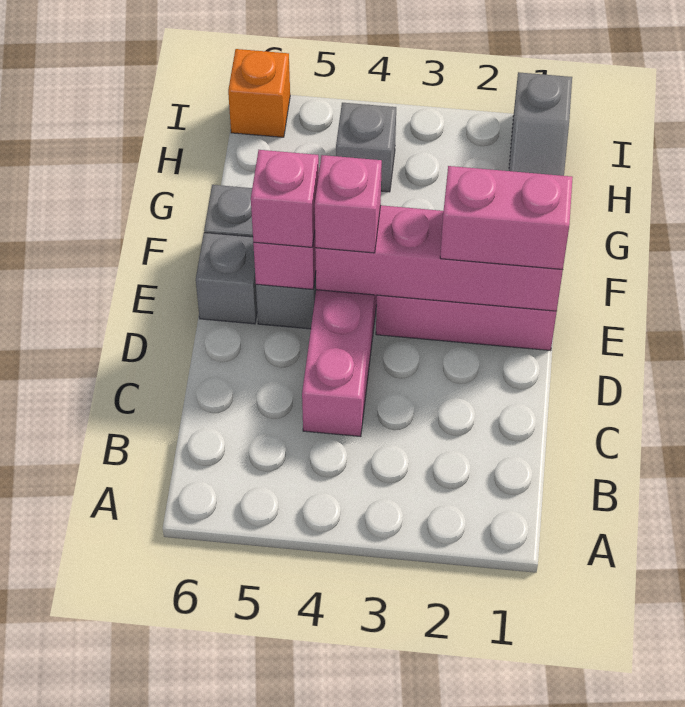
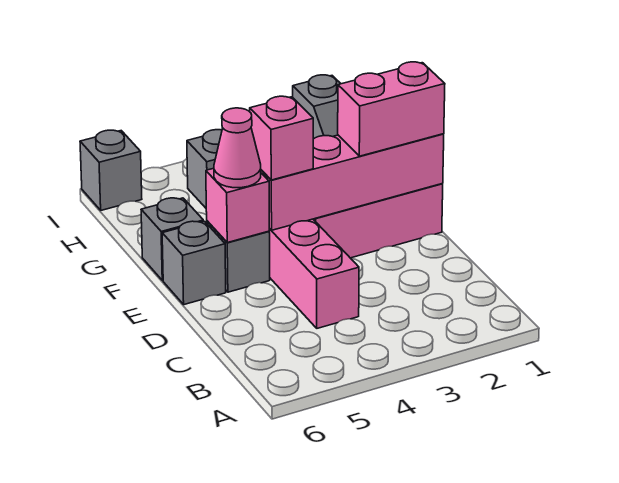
pink brick E5 level 3 -> pink cone E5 level 3
orange brick I6 level 1 -> grey brick I6 level 1

